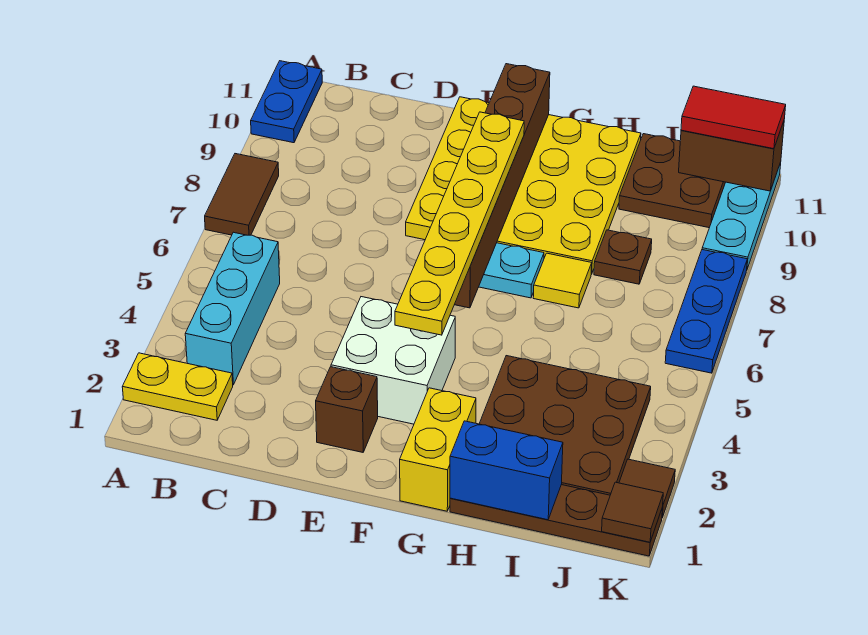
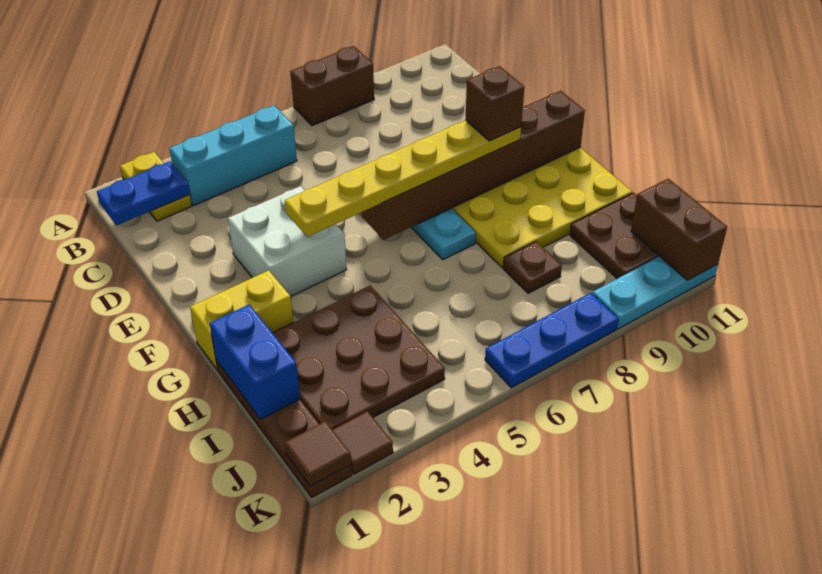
brown tile A7:A8 level 1 -> brown brick A7:A8 level 1
blue plate A10:A11 level 1 -> blue plate B1:B2 level 2
brown brick E2 level 1 -> brown brick F9 level 4
yellow tile H7 level 1 -> none
red tile J11:K11 level 3 -> none

